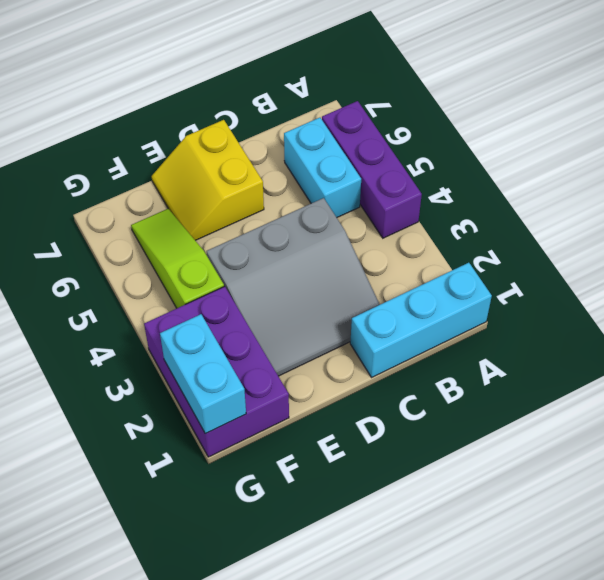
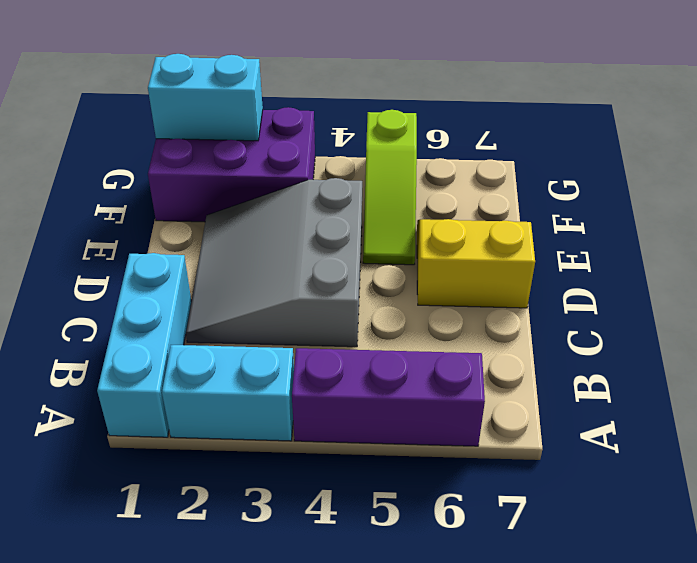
cyan brick B5:B6 level 1 -> cyan brick A2:A3 level 1
lime slope F4:F6 level 1 top 4 -> lime slope E5:G5 level 1 top G

